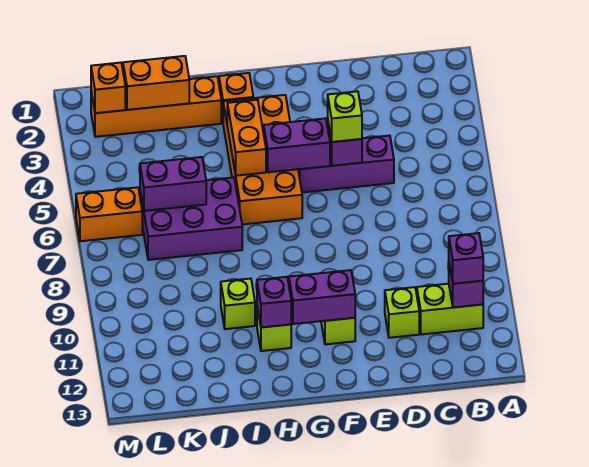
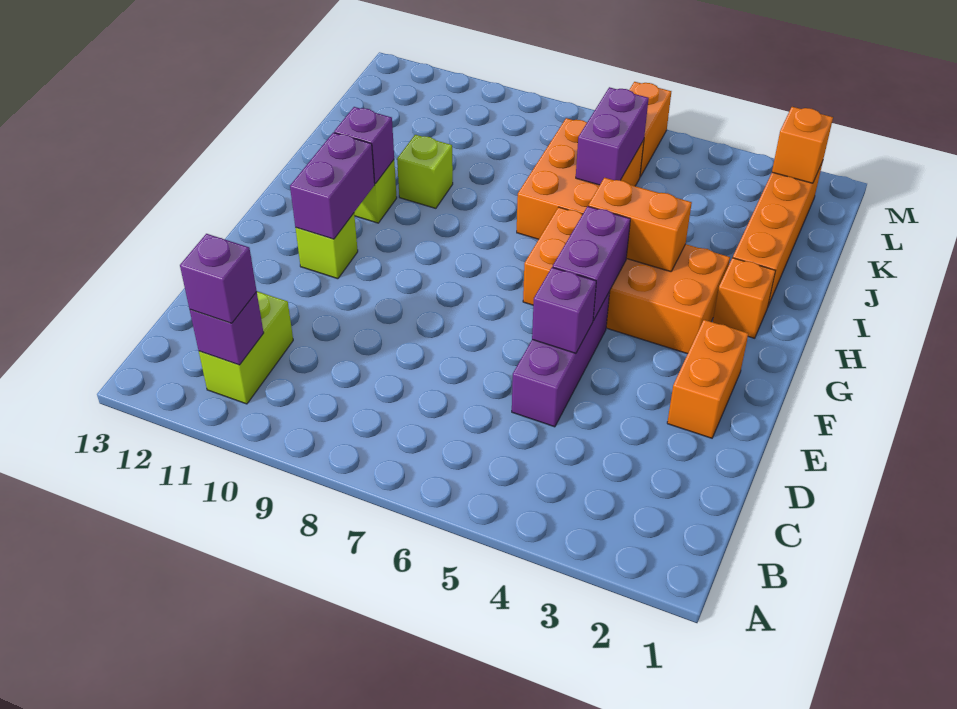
lime brick D11 level 1 -> none
lime brick E5 level 3 -> none
purple brick I6:K7 level 1 -> orange brick I6:K7 level 1
orange brick J2:K2 level 2 -> orange brick E2:F2 level 1

